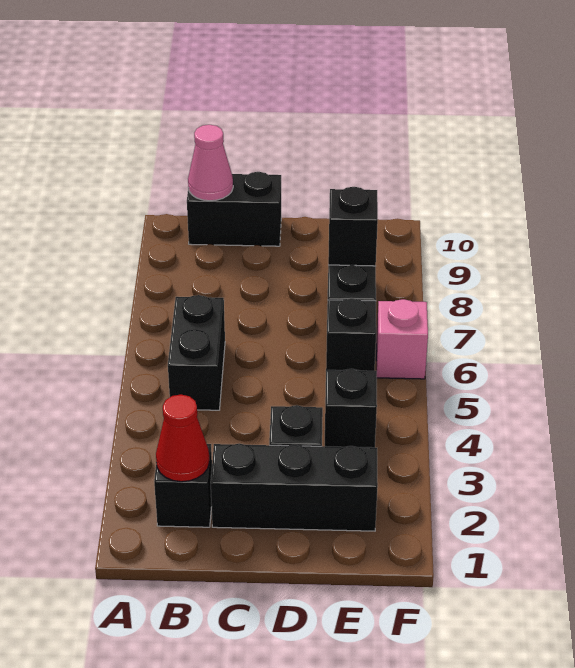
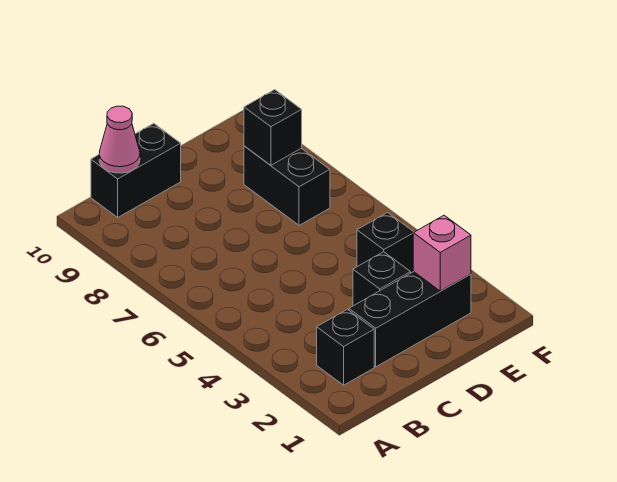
red cone B2 level 2 -> none
black brick B5:B6 level 1 -> none
black brick E6 level 1 -> none
pink brick F6 level 1 -> pink brick E2 level 2

